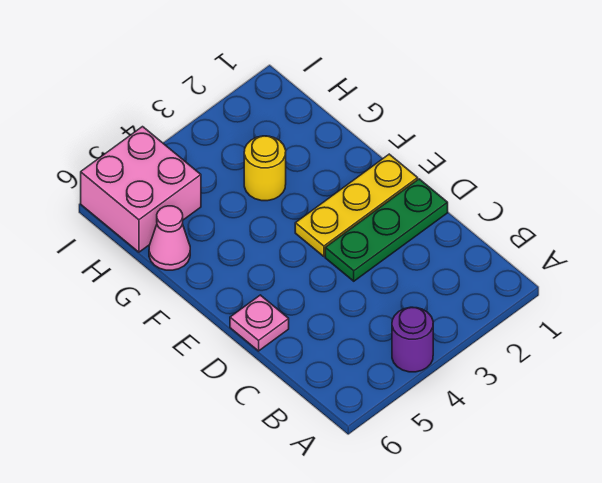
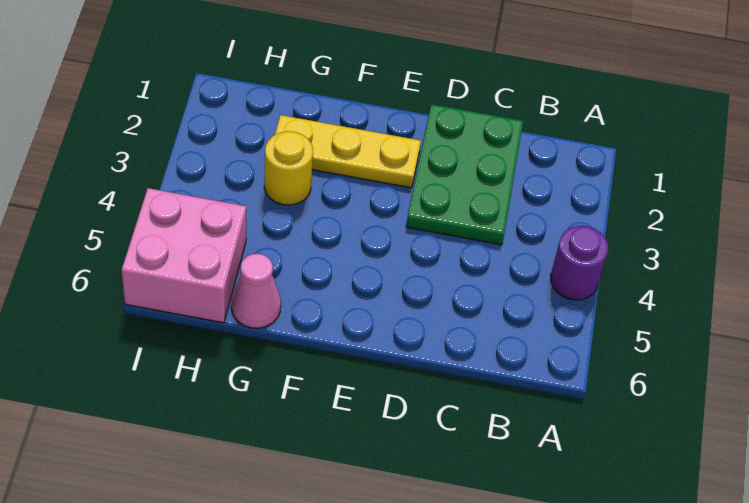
green plate D1:D3 level 1 -> green plate C1:D3 level 1
pink plate D6 level 1 -> none
yellow plate E1:E3 level 1 -> yellow plate E2:G2 level 1

